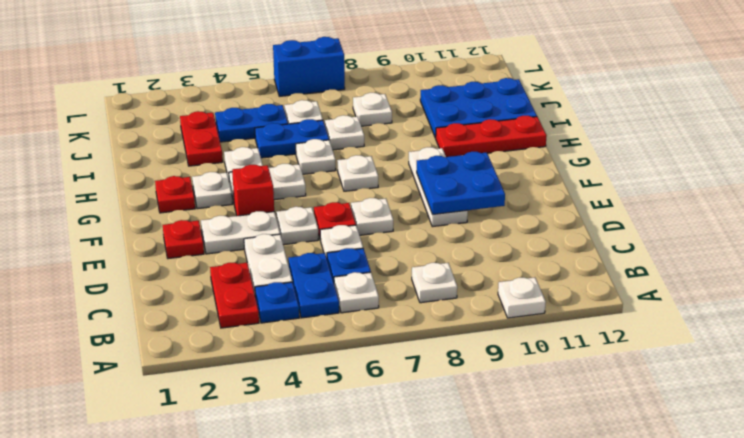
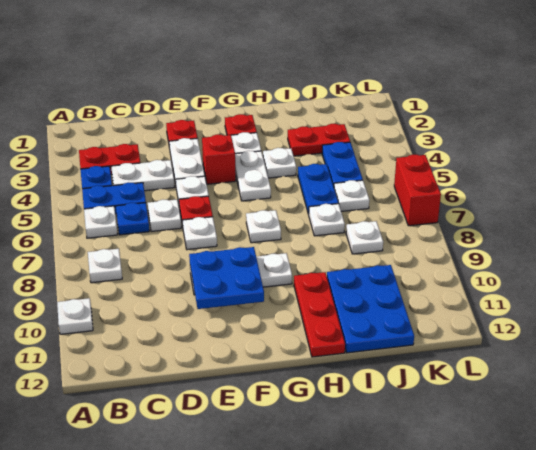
white plate H6 level 1 -> none
blue brick L6:L7 level 1 -> red brick L6:L7 level 1

